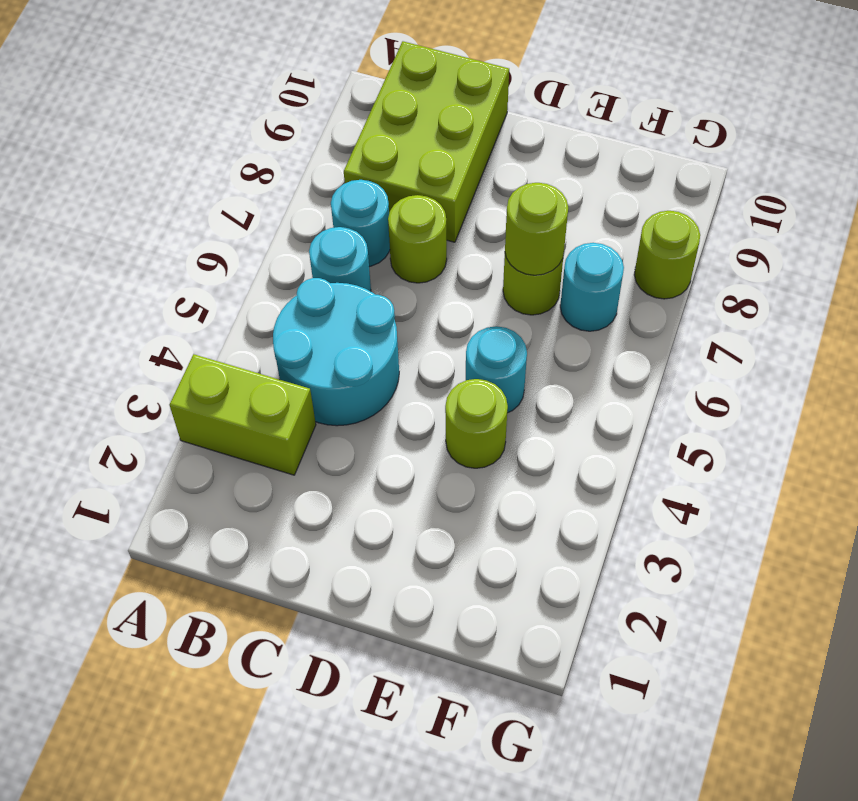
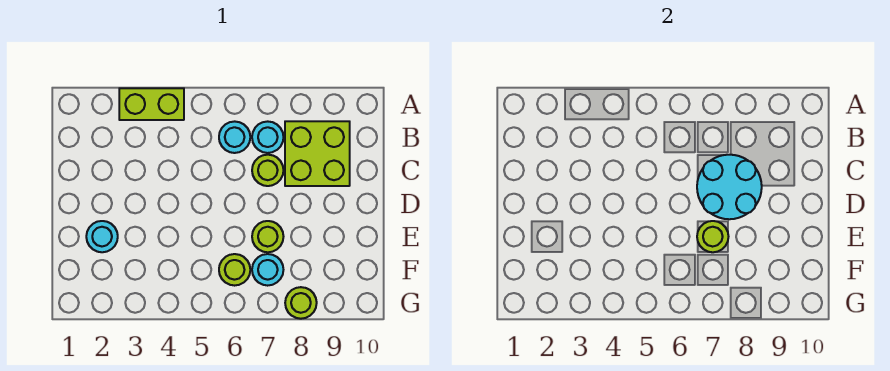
lime brick A3:B3 level 1 -> lime brick A3:A4 level 1
cyan round brick B4:C5 level 1 -> cyan round brick C7:D8 level 2
lime brick B8:C10 level 1 -> lime brick B8:C9 level 1
lime round brick E4 level 1 -> lime round brick F6 level 1
cyan round brick E5 level 1 -> cyan round brick E2 level 1

